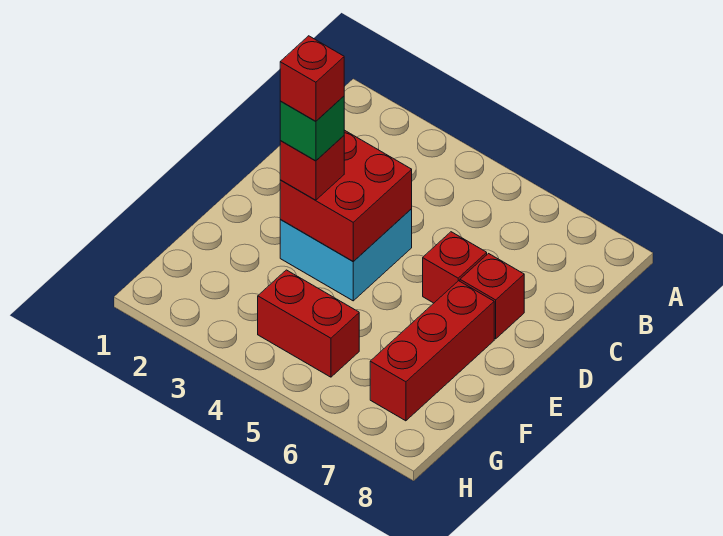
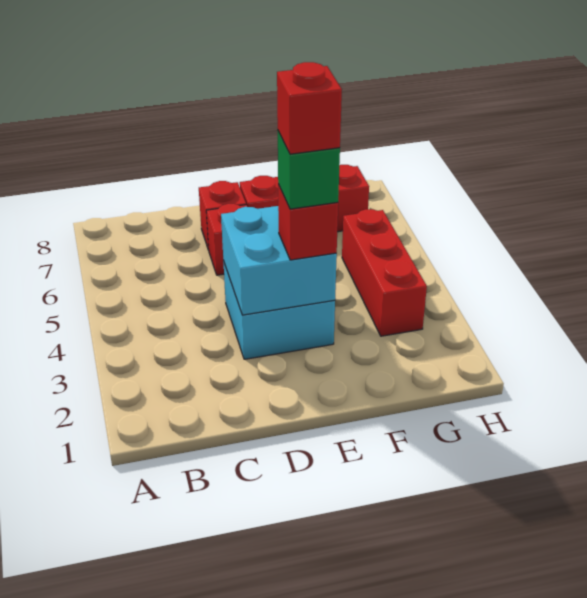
red brick D3:E4 level 2 -> cyan brick D3:E4 level 2
red brick G4:G5 level 1 -> red brick G3:G5 level 1

